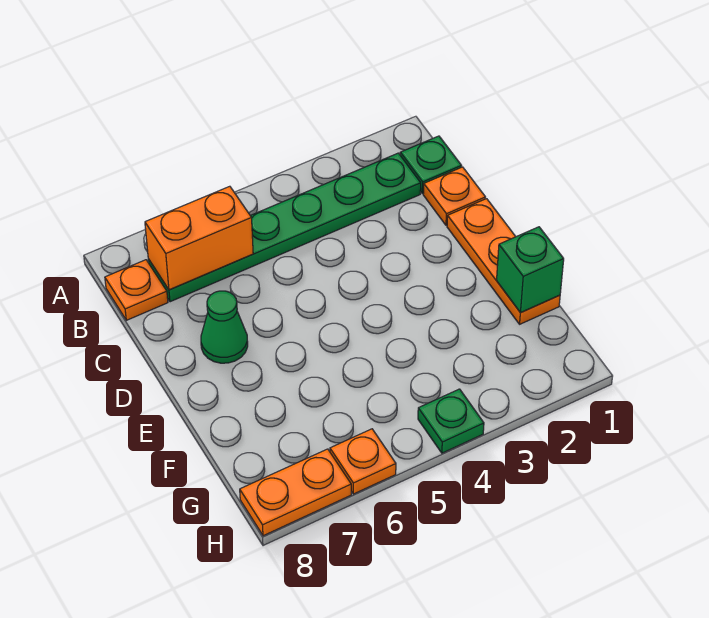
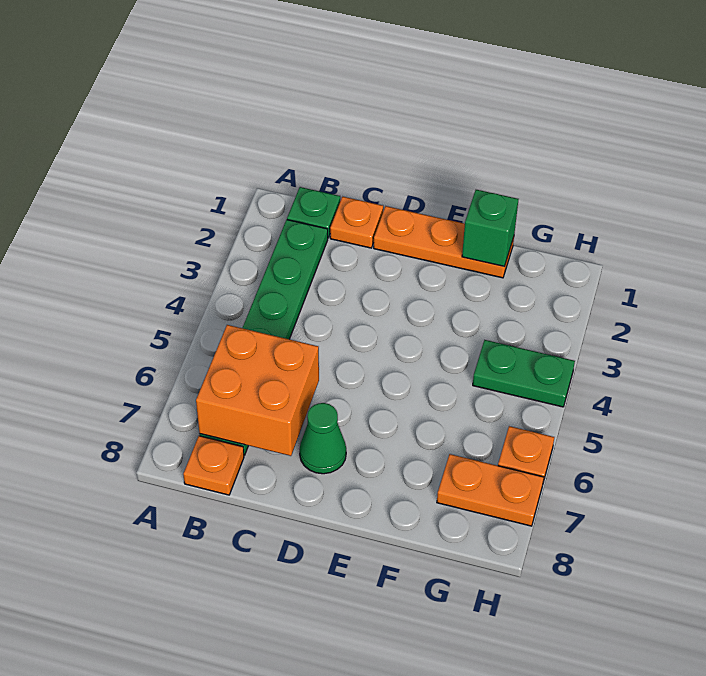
orange brick B6:B7 level 2 -> orange brick B6:C7 level 2
green plate H4 level 1 -> green plate G4:H4 level 1
orange plate H7:H8 level 1 -> orange plate G7:H7 level 1

